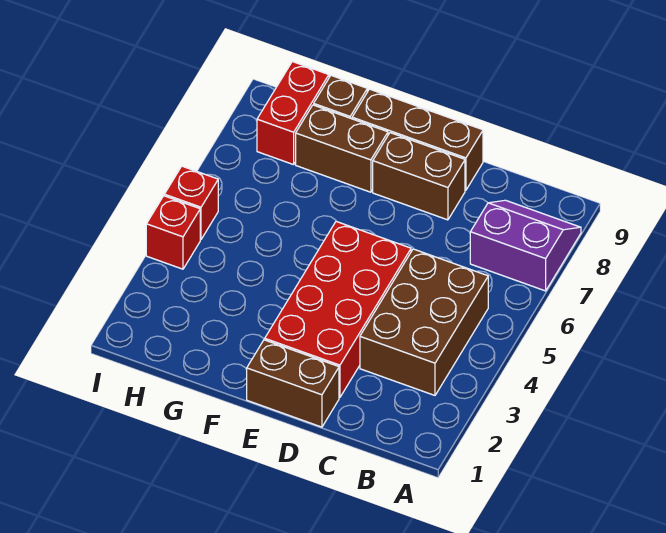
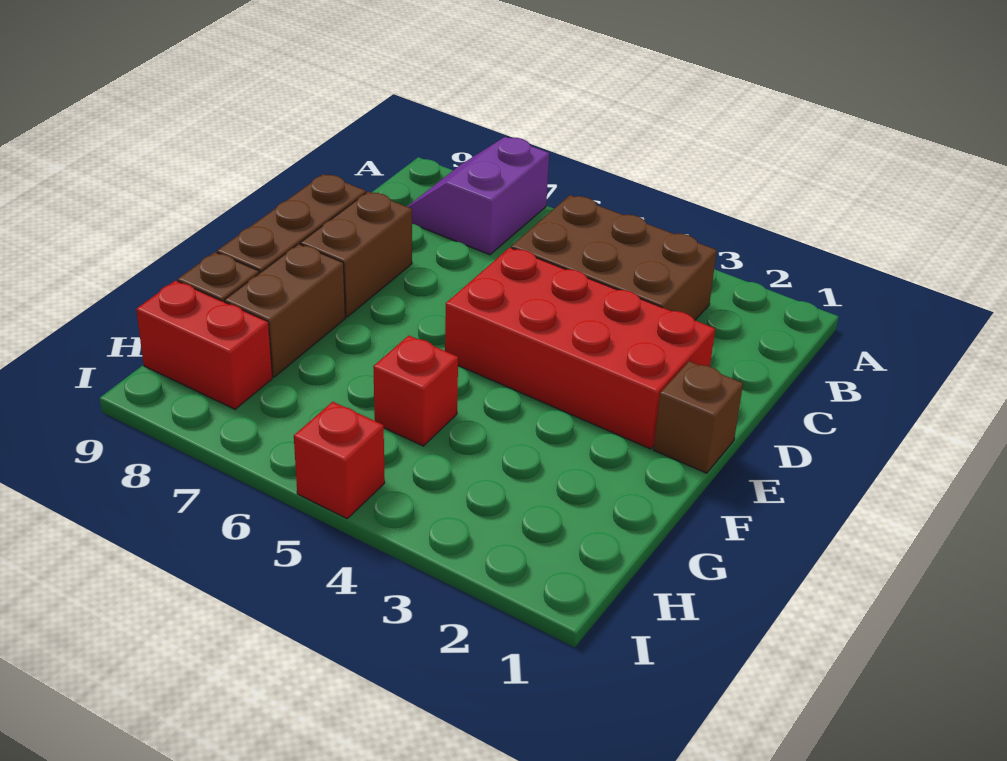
brown brick D1:E1 level 1 -> brown brick E1 level 1
red brick I4 level 1 -> red brick G5 level 1

